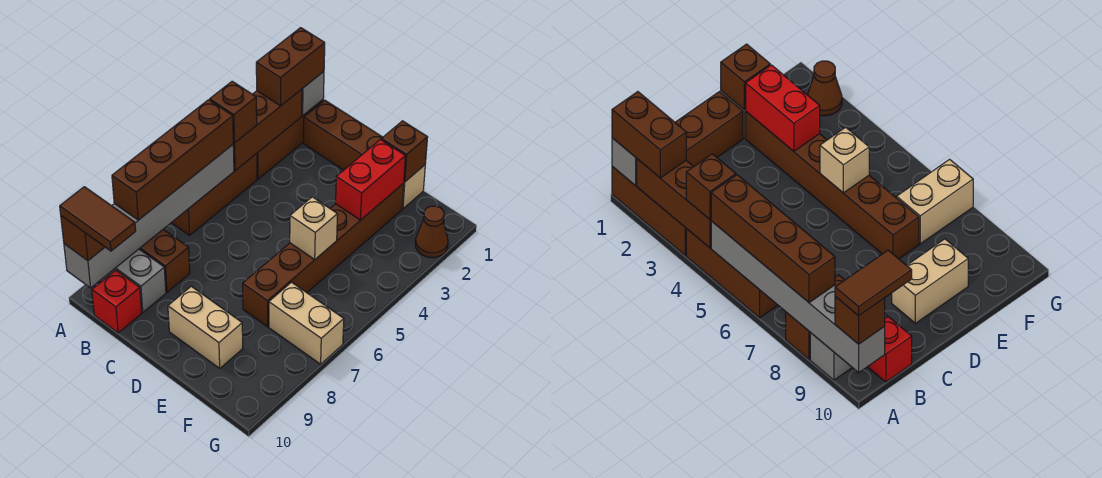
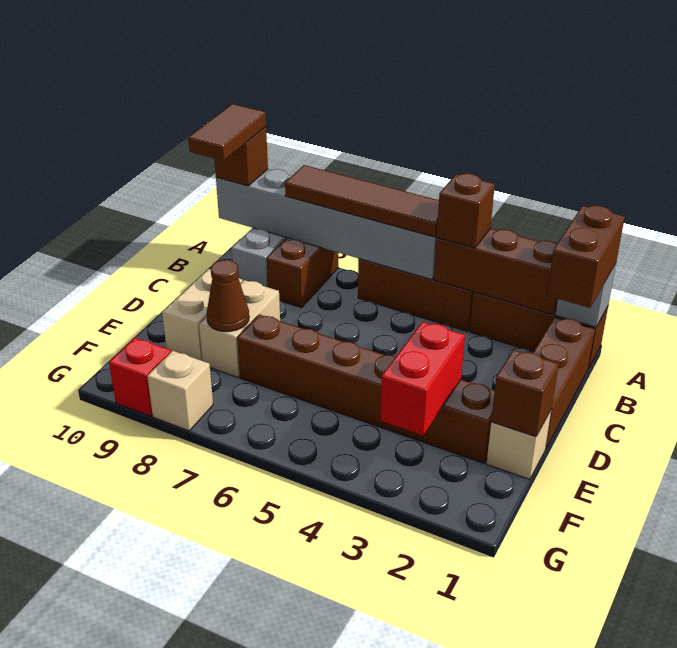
brown brick A1:A2 level 3 -> brown brick A1:B1 level 3
brown brick A5:A8 level 3 -> brown tile A5:A8 level 3
red brick B10 level 1 -> red brick G9 level 1
red brick E2:E3 level 2 -> red brick E3:F3 level 2
tan brick E5 level 2 -> tan brick G8 level 1
tan brick F7:G7 level 1 -> tan brick D8:E8 level 1
brown cone G2 level 1 -> brown cone E8 level 2

